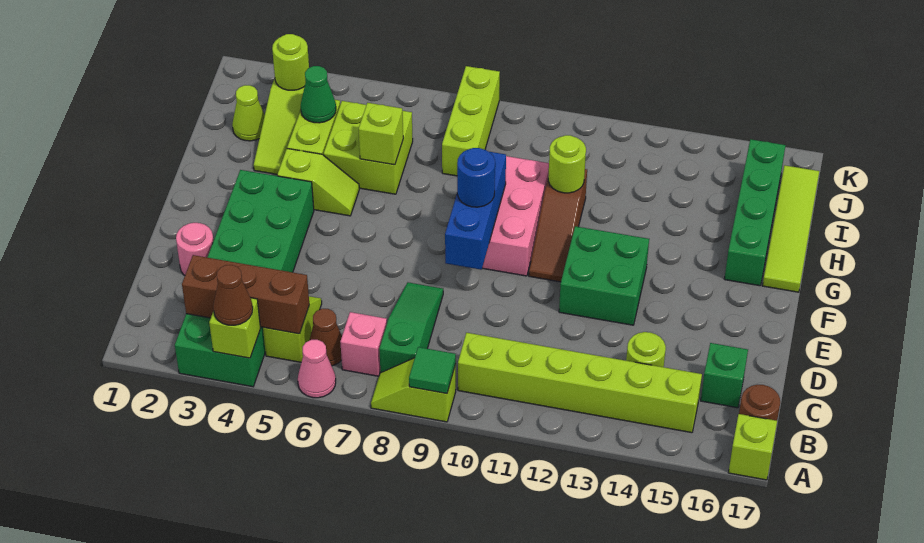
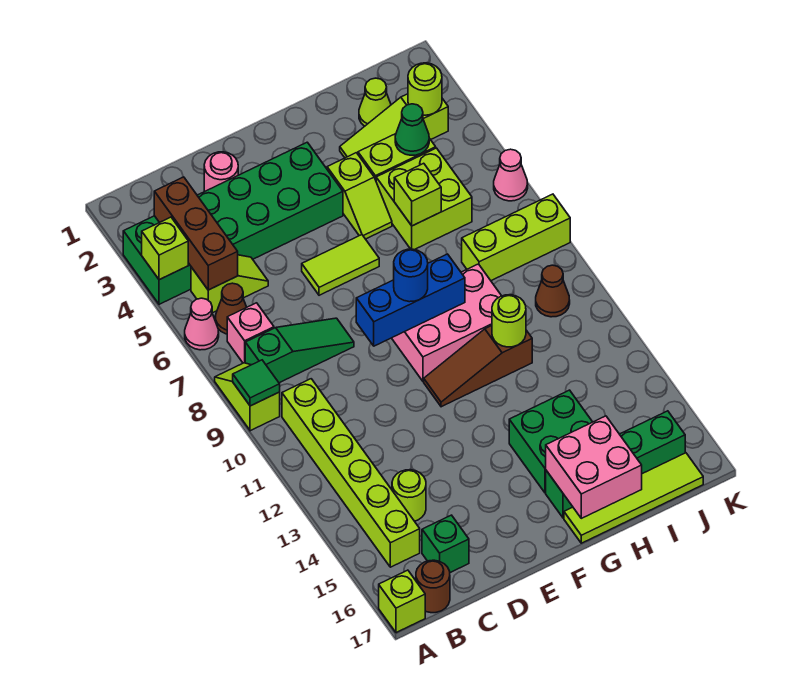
brown cone A4 level 3 -> brown cone J10 level 1
none -> lime tile E6:F6 level 1
green brick E12:F13 level 1 -> green brick G14:H15 level 1
none -> pink brick G16:H17 level 2
none -> pink cone K6 level 1

